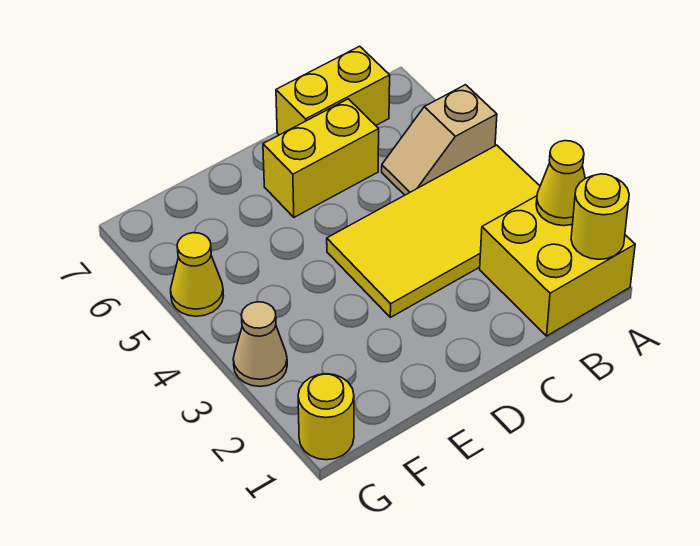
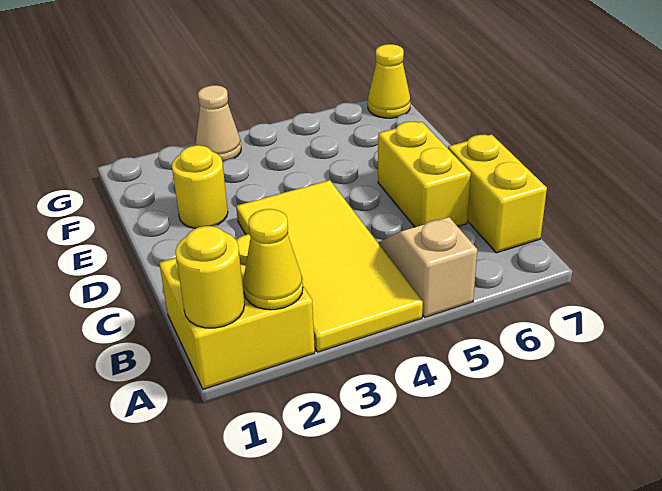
yellow round brick G1 level 1 -> yellow round brick E2 level 1
yellow cone G5 level 1 -> yellow cone G7 level 1

